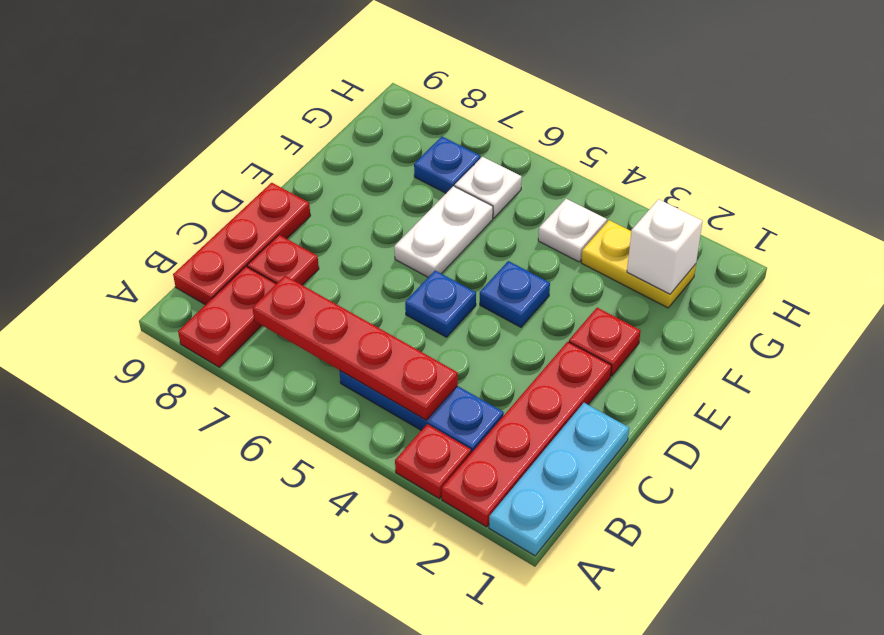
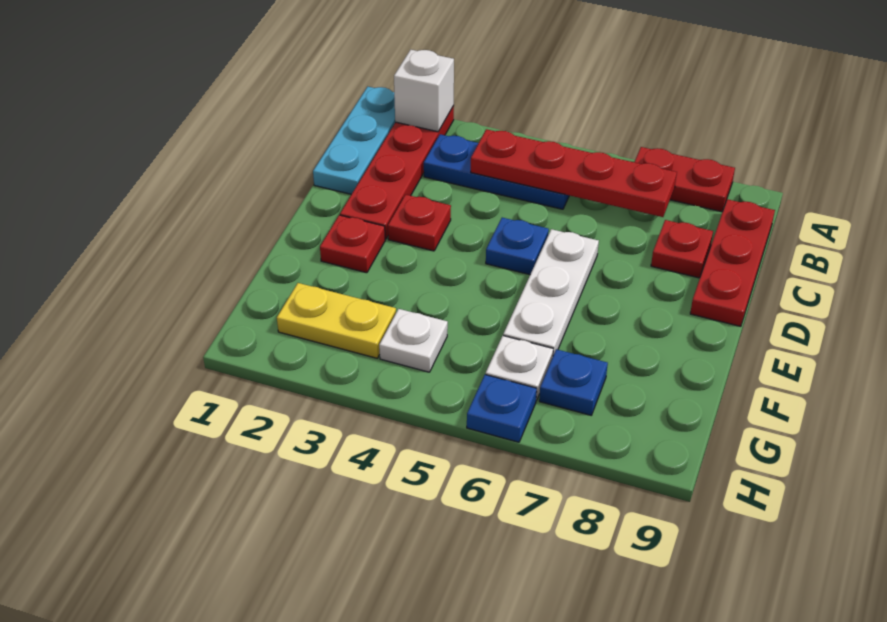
red plate A3 level 1 -> red plate D3 level 1
red plate A8:B8 level 1 -> red plate A7:A8 level 1
blue plate E4 level 1 -> blue plate H6 level 1
white plate E6:F6 level 1 -> white plate D6:F6 level 1
white brick G2 level 2 -> white brick A2 level 2

